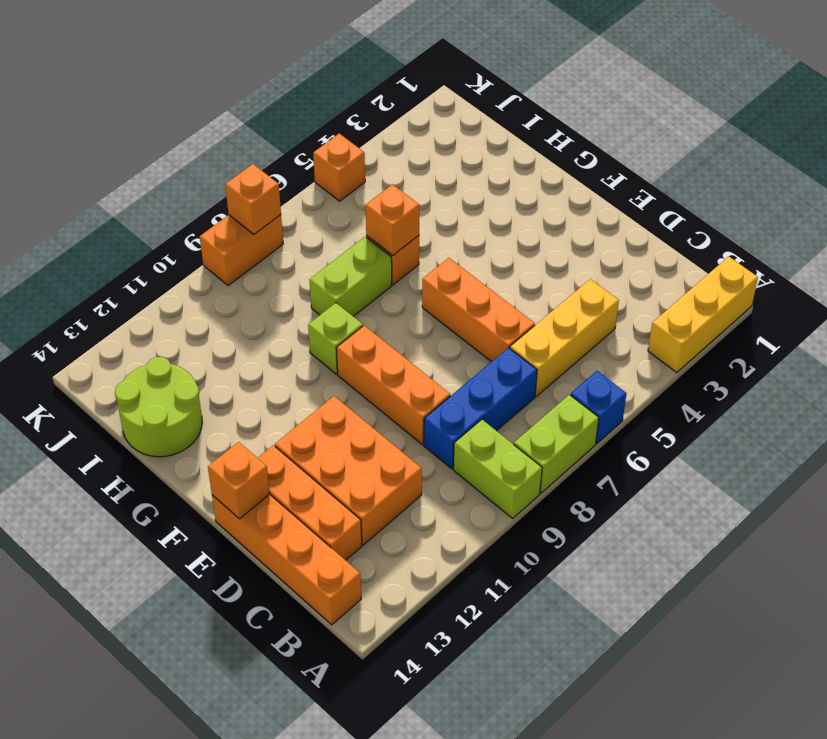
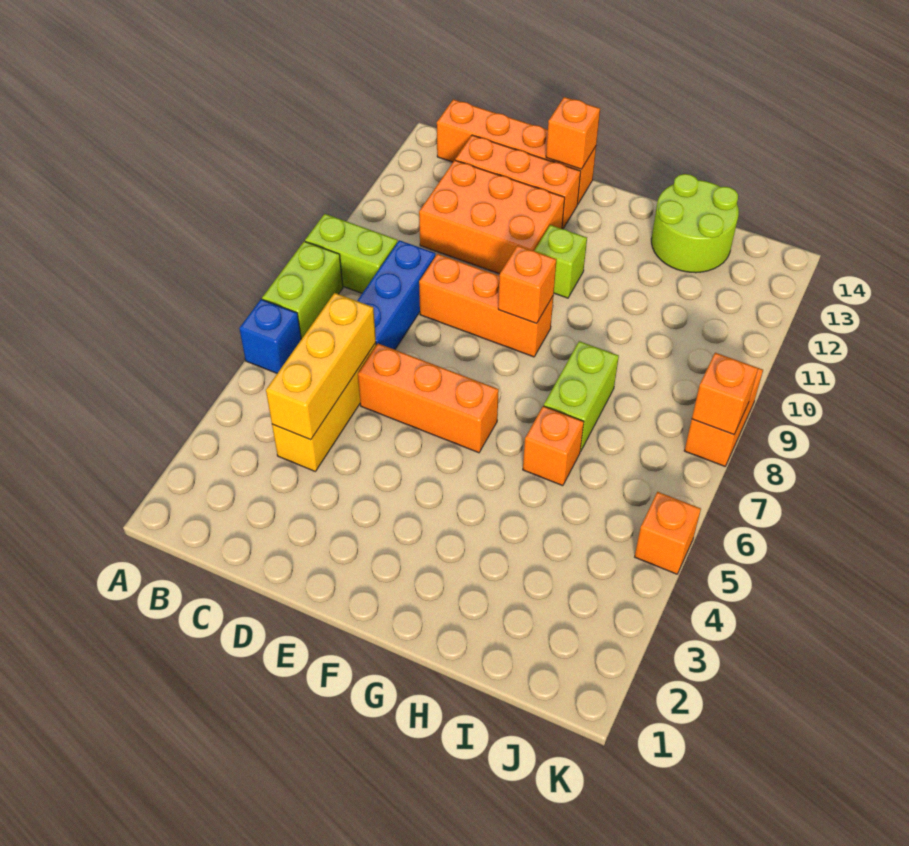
yellow brick A1:A3 level 1 -> yellow brick C4:C6 level 2
lime brick G9 level 1 -> lime brick F11 level 1
orange brick H6 level 2 -> orange brick F9 level 2

